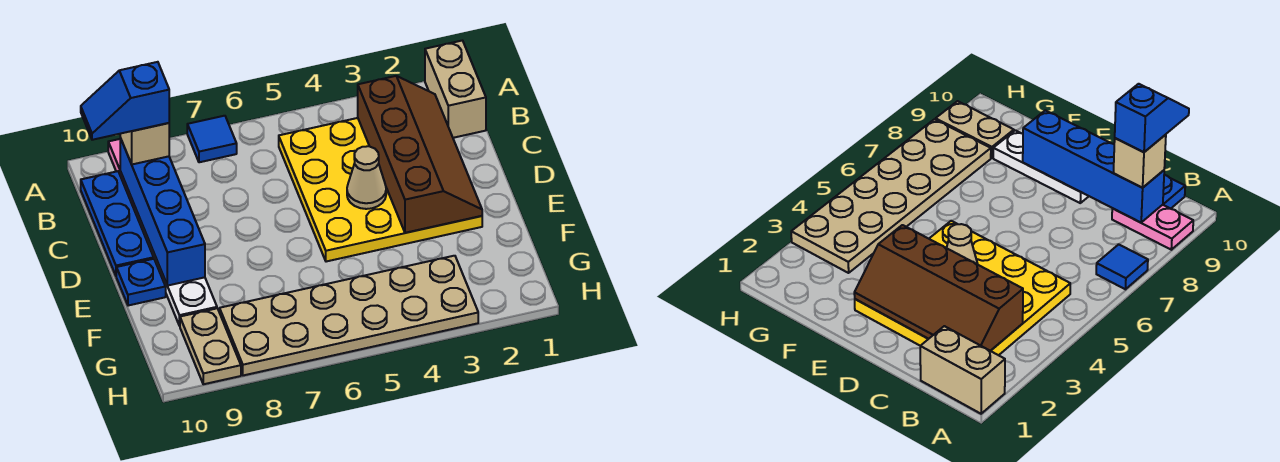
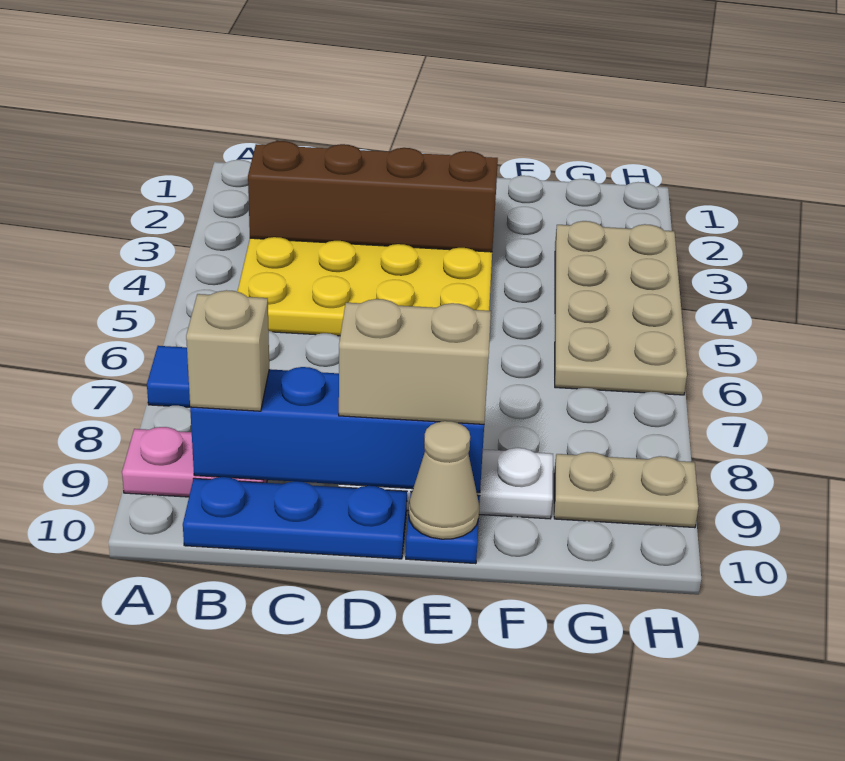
tan brick A1:B1 level 1 -> tan brick D9:E9 level 3
blue slope B9:B10 level 4 top 9 -> none
tan cone D4 level 2 -> tan cone E10 level 2
tan plate G3:H8 level 1 -> tan plate G3:H6 level 1

